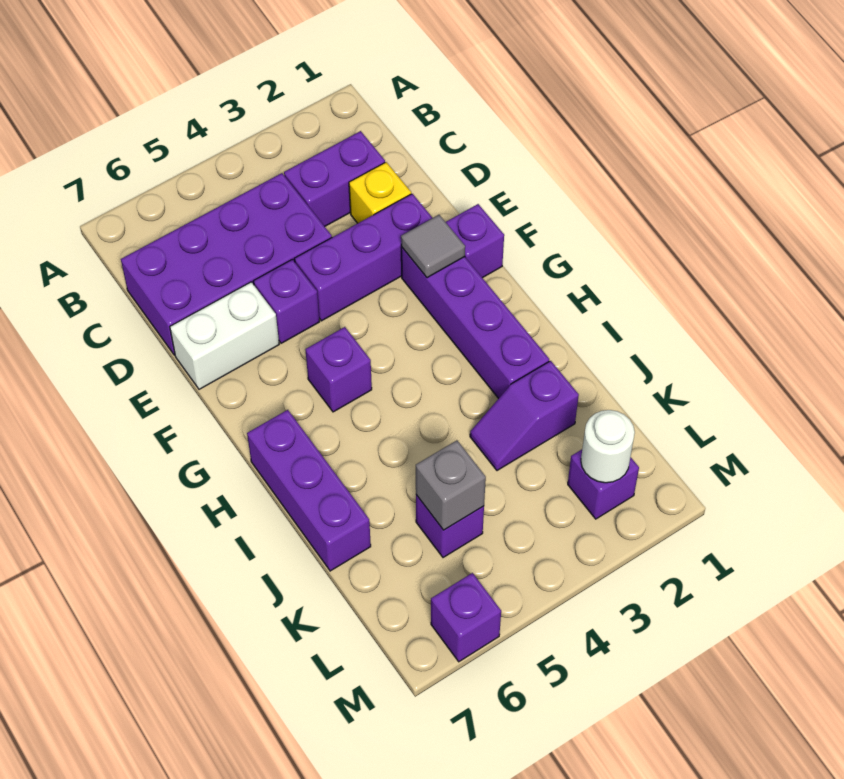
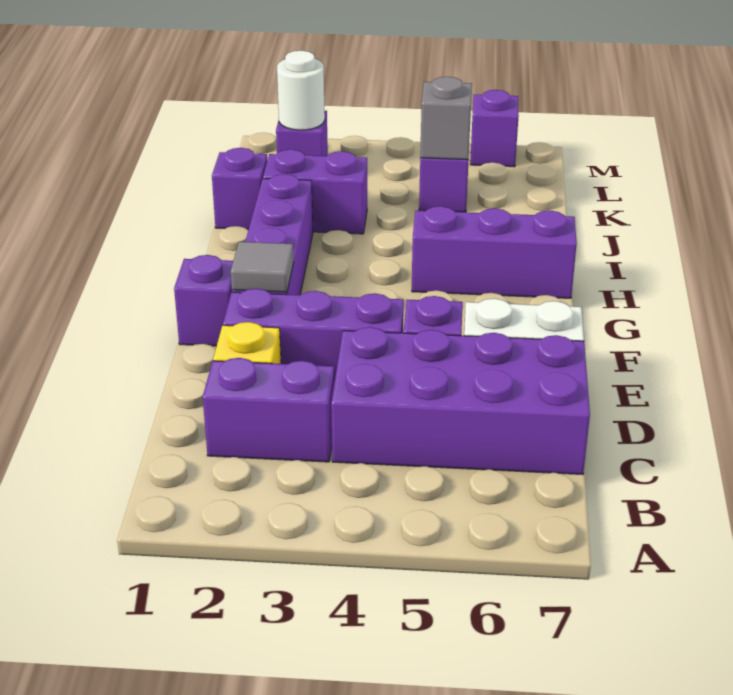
purple brick G5 level 1 -> purple brick J1 level 1
purple brick H7:J7 level 1 -> purple brick H5:H7 level 1
purple slope J2:J3 level 1 top 2 -> purple brick J2:J3 level 1

